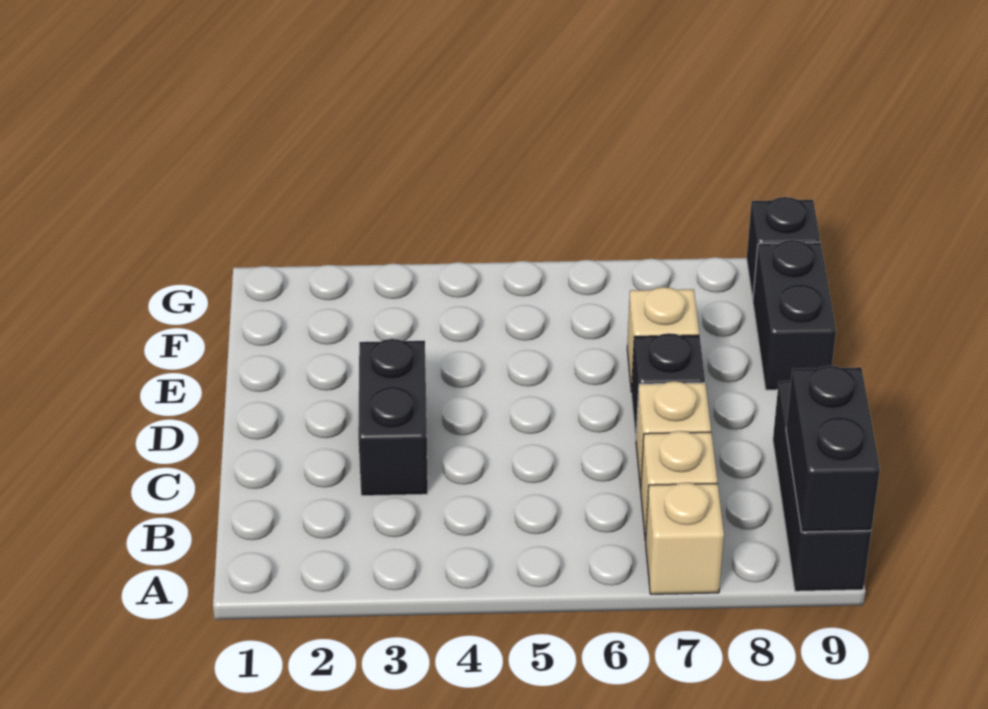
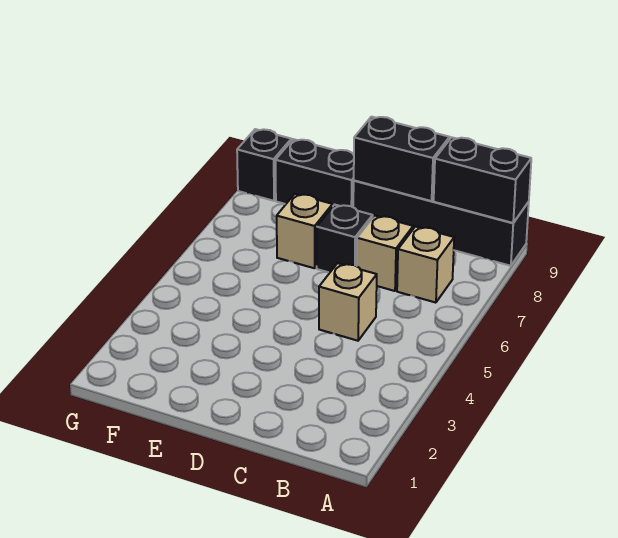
tan brick A7 level 1 -> tan brick C5 level 1
black brick A9:C9 level 1 -> black brick A9:D9 level 1
black brick C3:D3 level 1 -> black brick C9:D9 level 2

